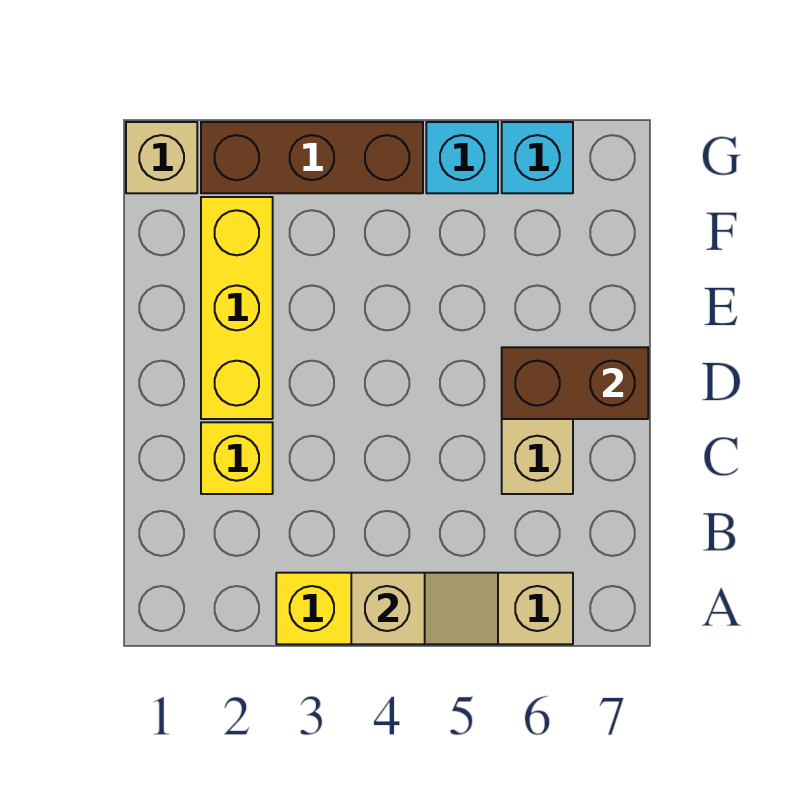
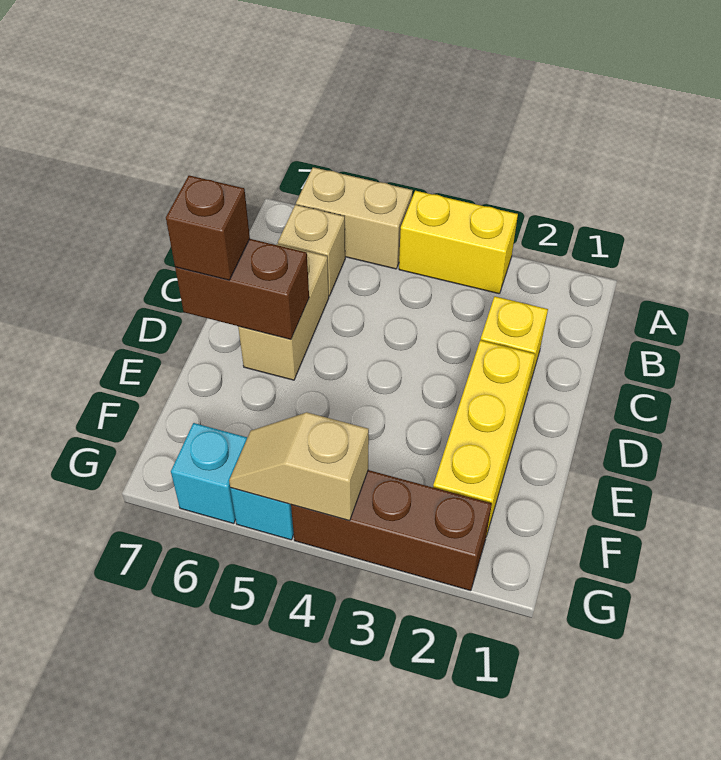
tan slope A4:A5 level 2 top 4 -> tan slope G4:G5 level 2 top 4
none -> brown brick D7 level 3
tan brick G1 level 1 -> tan brick B6 level 1

